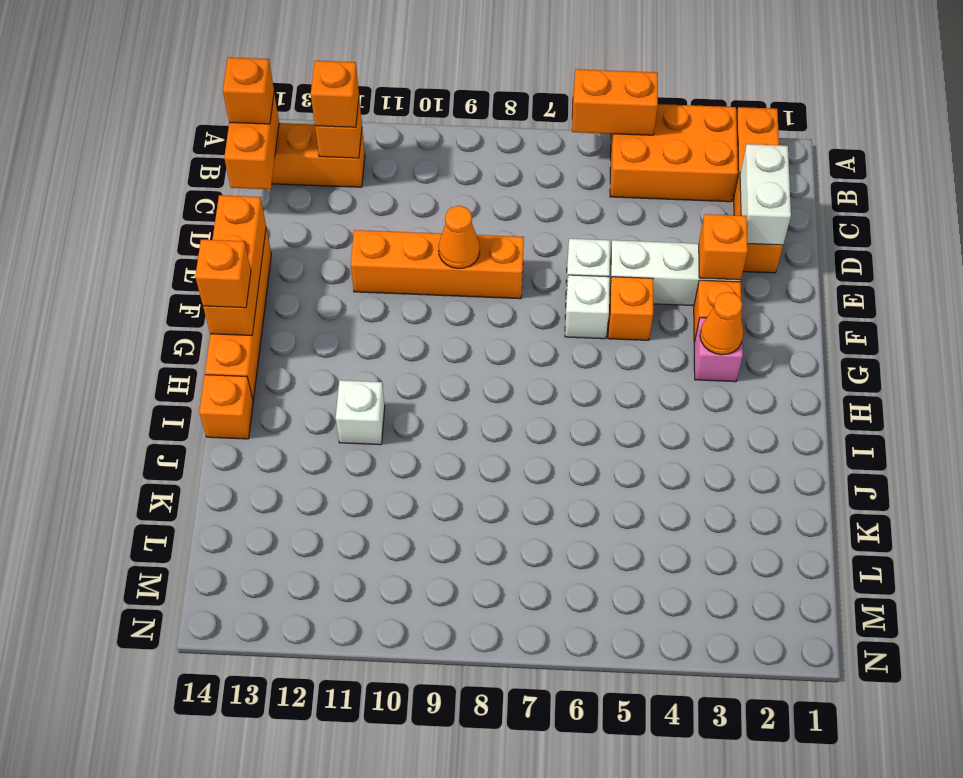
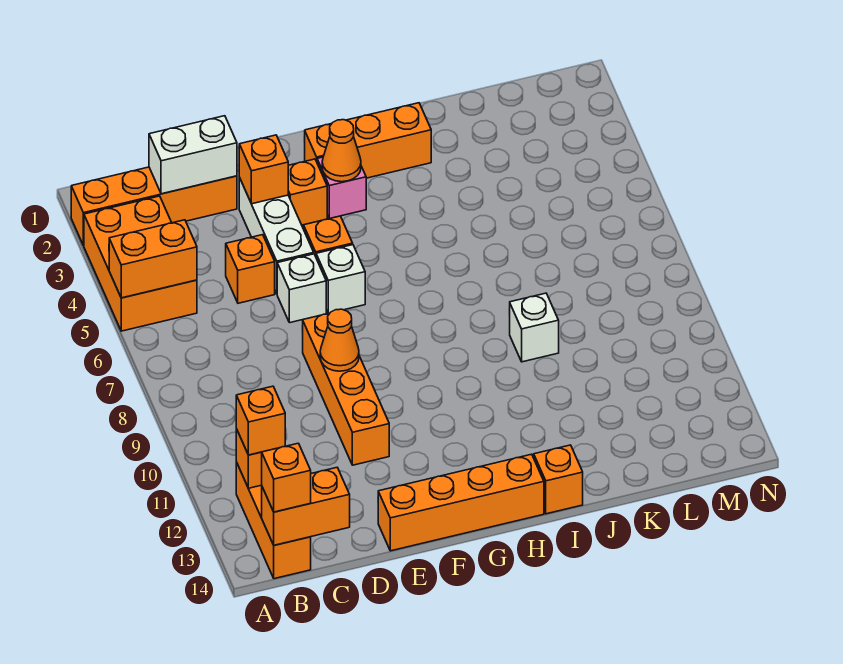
orange brick A5:A6 level 2 -> orange brick A5:B5 level 2
orange brick E14:G14 level 2 -> orange brick G2:I2 level 1
orange brick G14 level 3 -> orange brick D5 level 1
white brick I11 level 1 -> white brick J9 level 1

